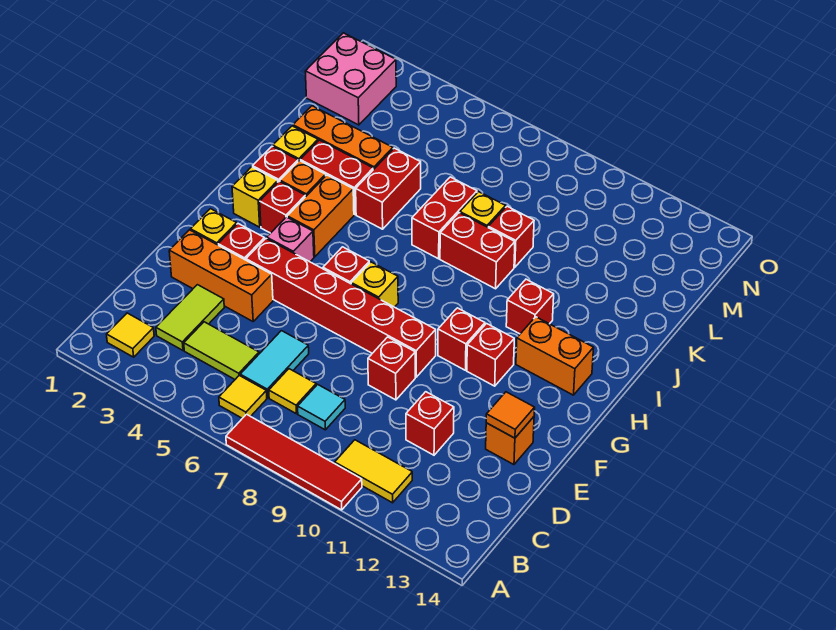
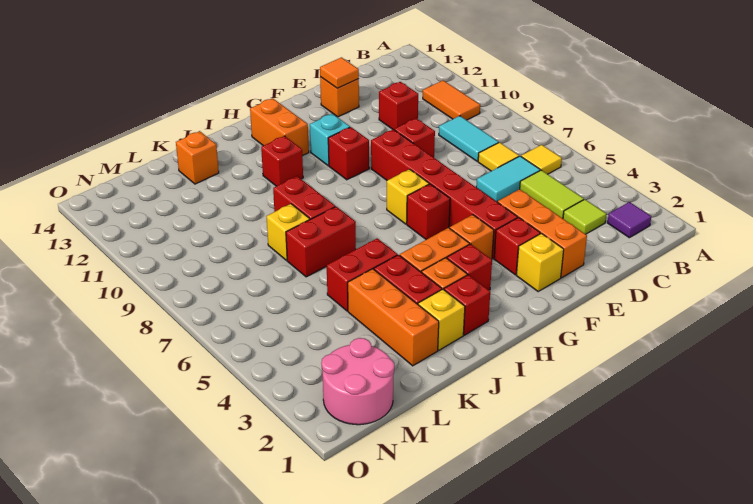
red tile A7:A10 level 1 -> none
yellow tile B2 level 1 -> purple tile B2 level 1
yellow tile B10:B11 level 1 -> orange tile B10:B11 level 1
lime tile C3:D3 level 1 -> lime tile C3 level 1
cyan tile C8 level 1 -> cyan tile C8:C9 level 1
pink brick G4 level 1 -> orange brick G4 level 1
red brick G11 level 1 -> cyan brick G11 level 1
yellow brick H2 level 1 -> none
red brick K9 level 1 -> none
none -> orange brick K13 level 1
pink brick M1:N2 level 1 -> pink round brick M1:N2 level 1

